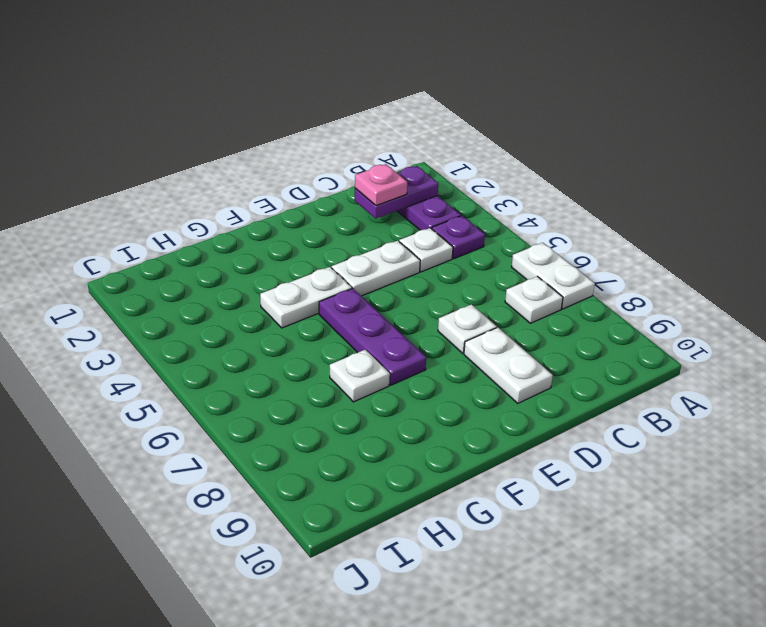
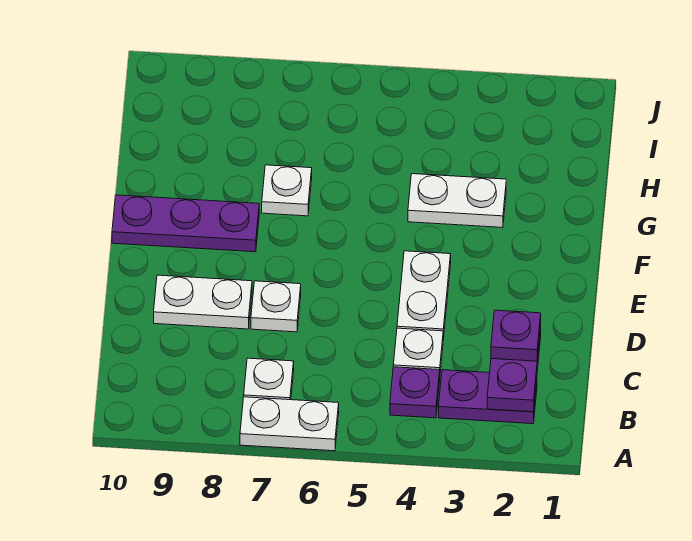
pink plate C2 level 3 -> purple plate C2 level 3
white plate F4:G4 level 1 -> white plate G3:G4 level 1
purple plate F5:F7 level 1 -> purple plate F8:F10 level 1

